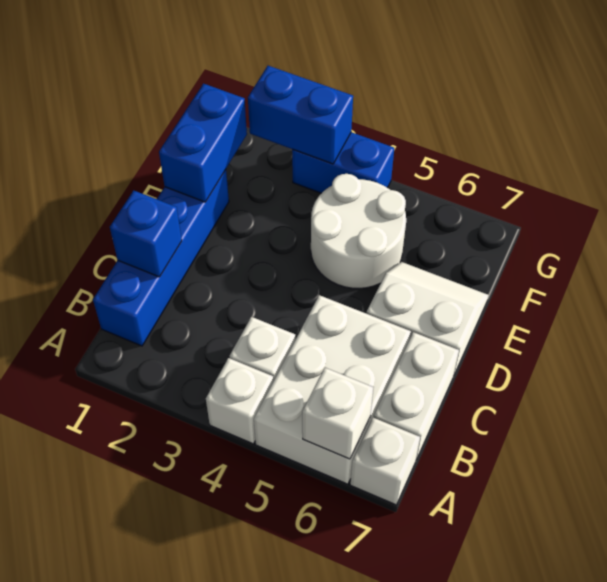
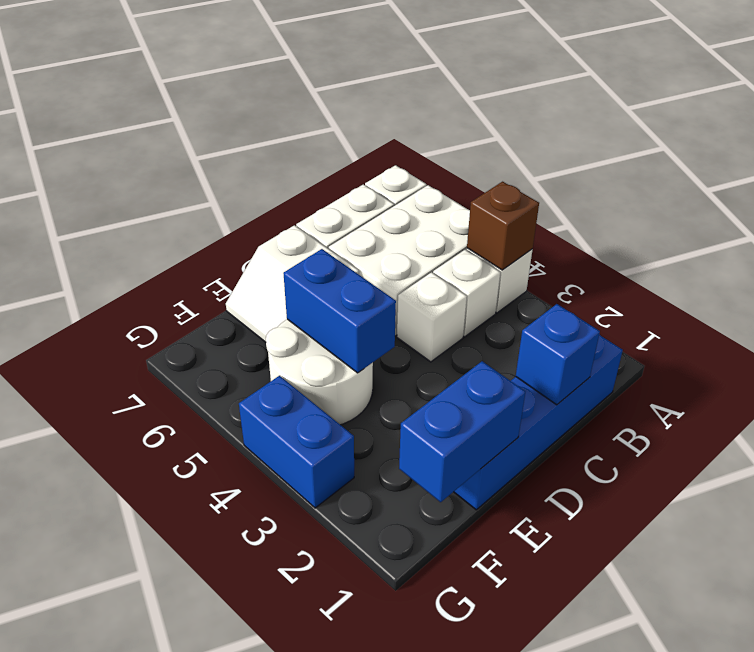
none -> brown brick A4 level 2
white brick A6 level 2 -> white brick C4 level 1
blue brick G2:G3 level 2 -> blue brick E4:E5 level 2

